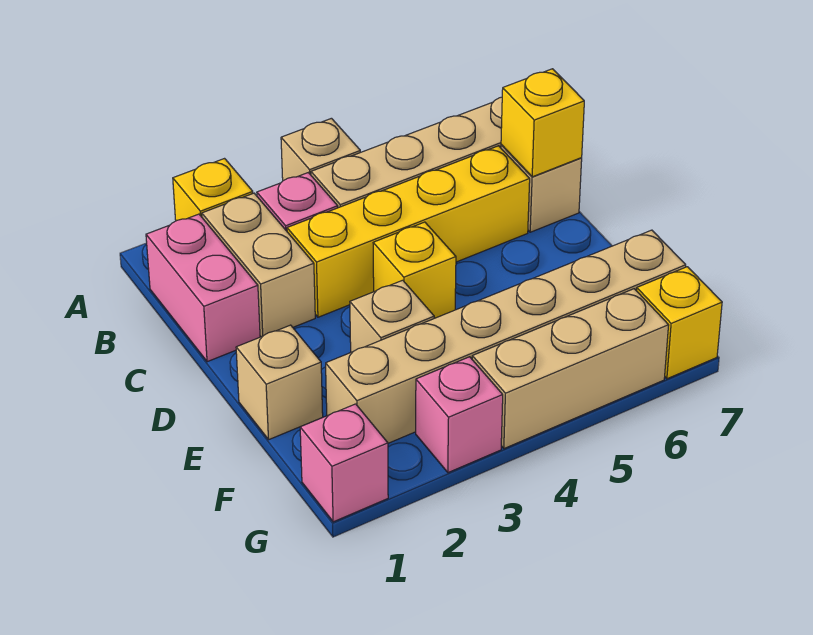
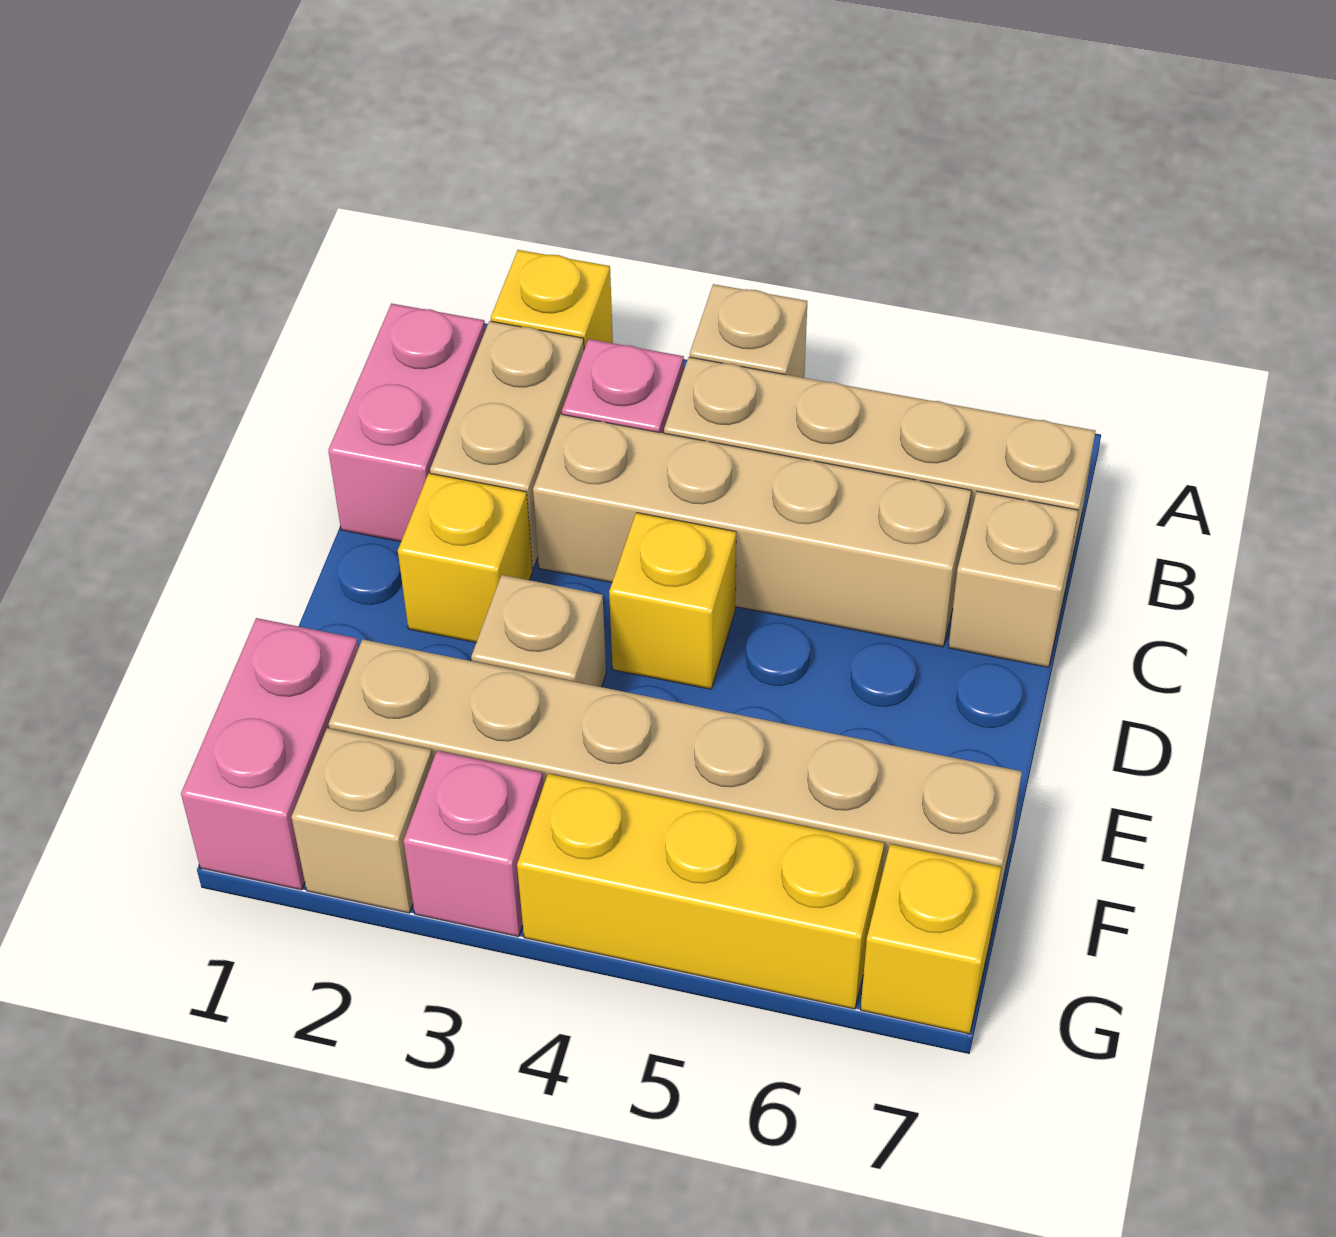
yellow brick C3:C6 level 1 -> tan brick C3:C6 level 1
yellow brick C7 level 2 -> yellow brick D2 level 1
tan brick E1 level 1 -> tan brick G2 level 1
pink brick G1 level 1 -> pink brick F1:G1 level 1
tan brick G4:G6 level 1 -> yellow brick G4:G6 level 1

